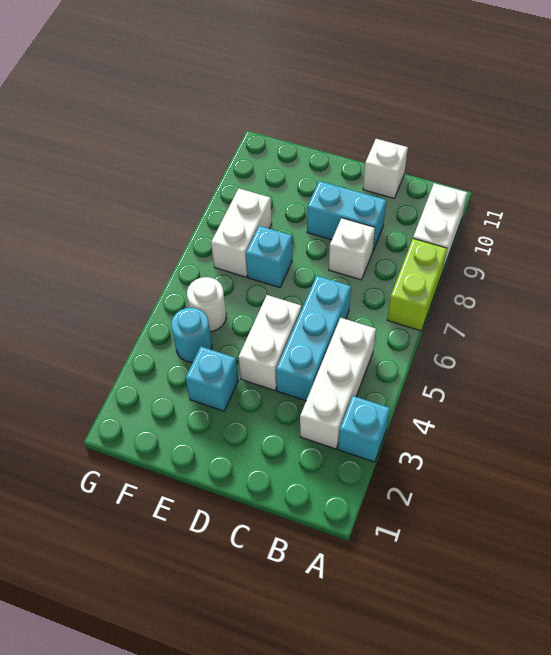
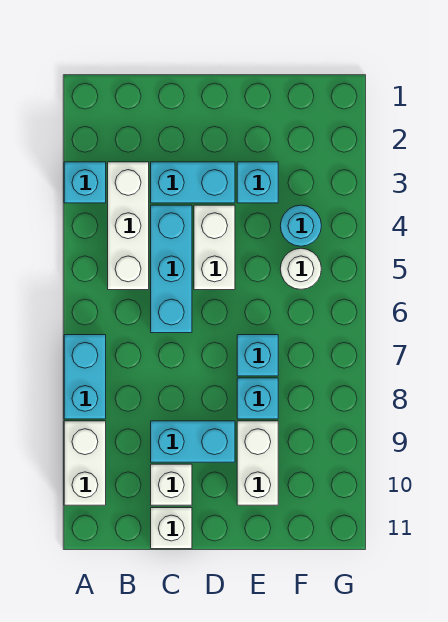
lime brick A7:A8 level 1 -> cyan brick A7:A8 level 1
none -> cyan brick C3:D3 level 1
white brick C8 level 1 -> white brick C10 level 1
none -> cyan brick E8 level 1
white brick F7:F8 level 1 -> white brick E9:E10 level 1

